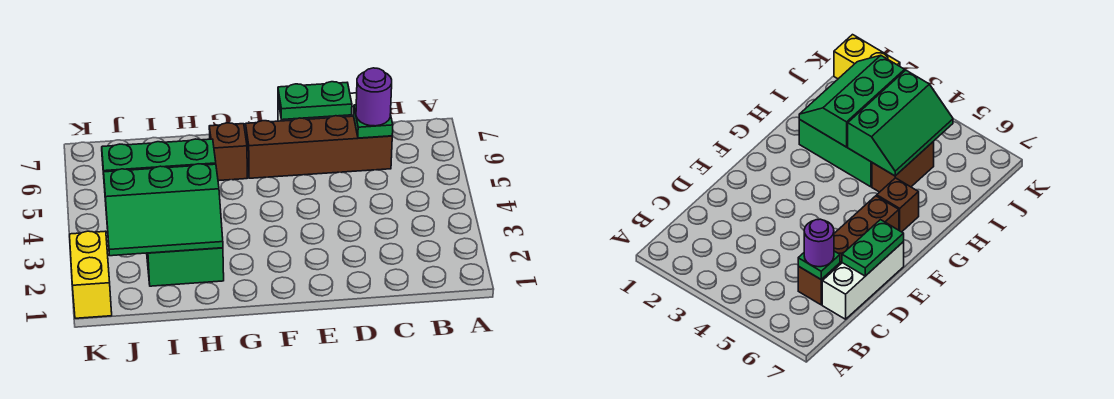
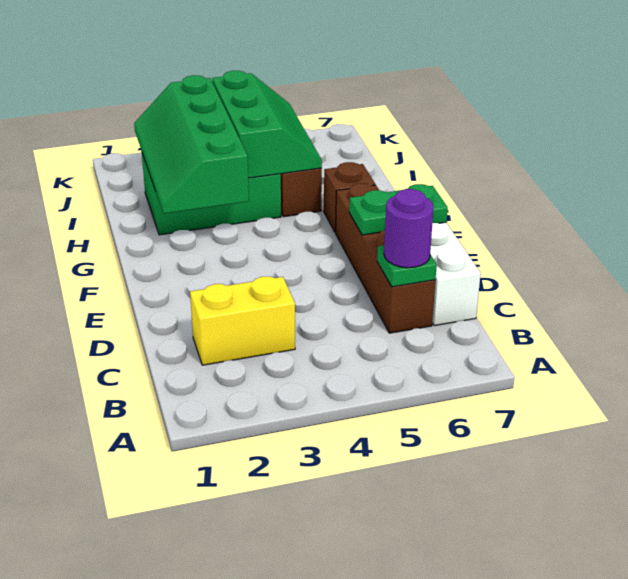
green plate D7:E7 level 2 -> green plate E6:E7 level 2
green slope H2:J3 level 2 top 3 -> green slope G2:J3 level 2 top 3
yellow brick K1:K2 level 1 -> yellow brick C2:C3 level 1

